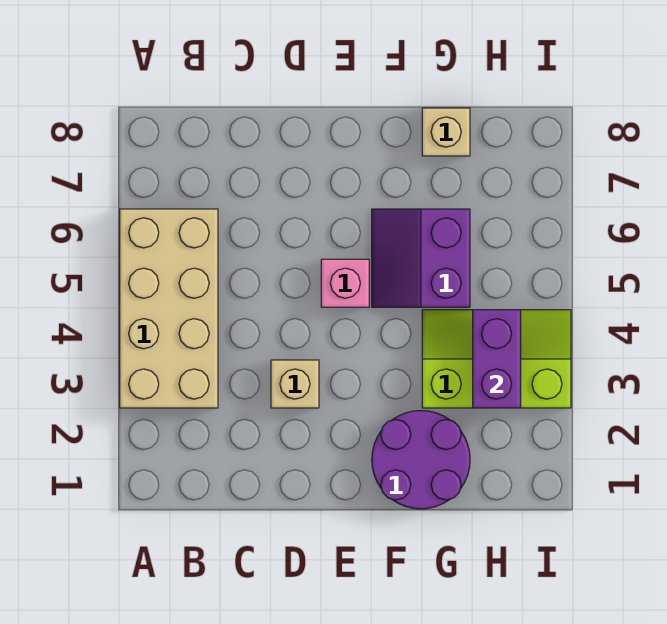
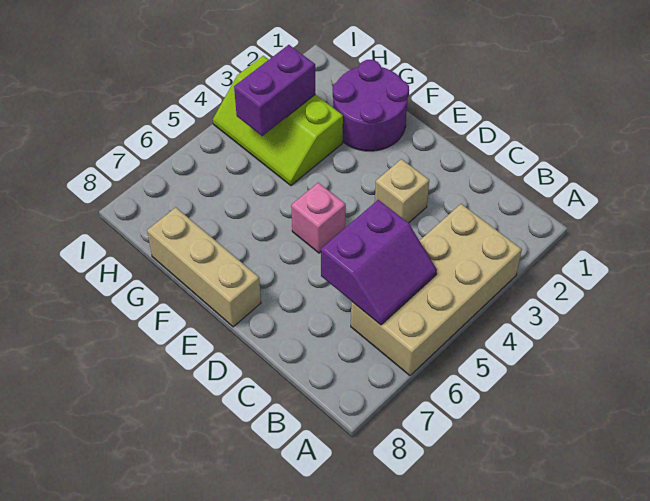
purple slope F5:G6 level 1 top G -> purple slope B5:C6 level 2 top C
tan brick G8 level 1 -> tan brick E8:G8 level 1

